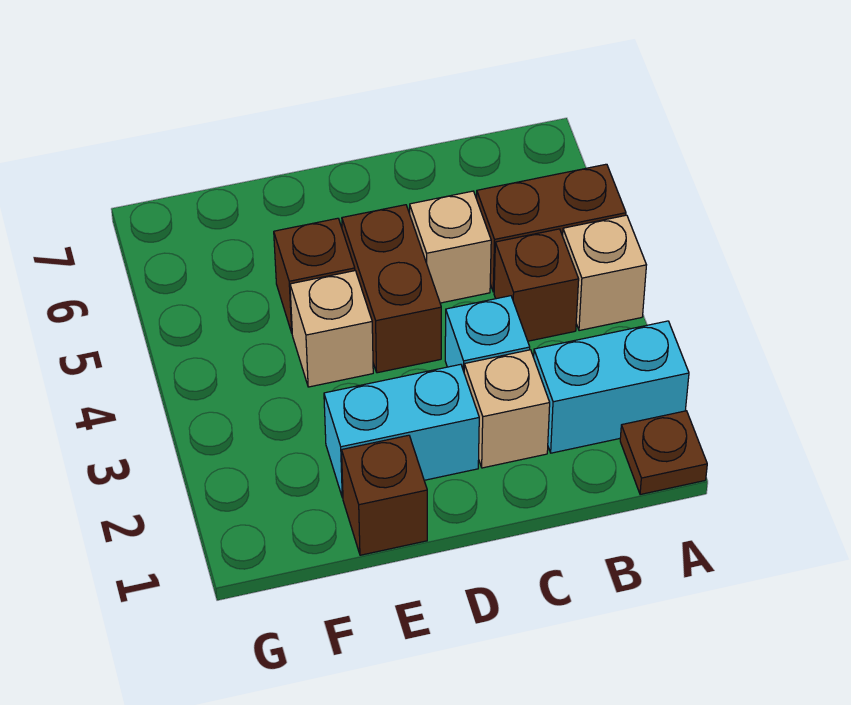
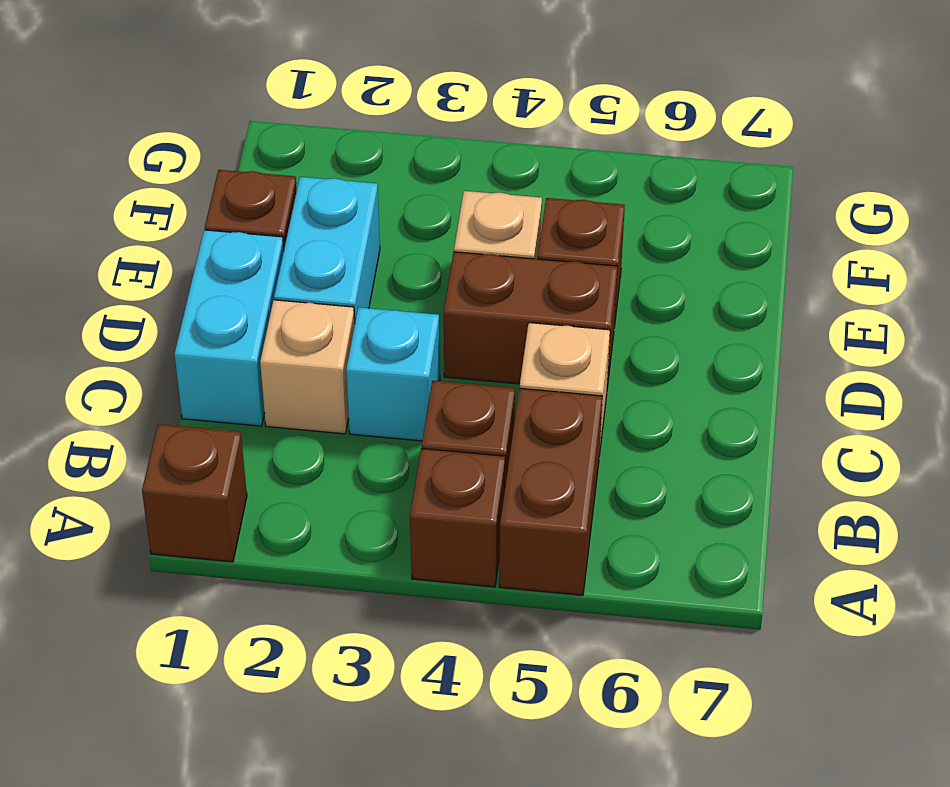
brown plate A1 level 1 -> brown brick A1 level 1
cyan brick A2:B2 level 1 -> cyan brick C1:D1 level 1
tan brick A4 level 1 -> brown brick A4 level 1

